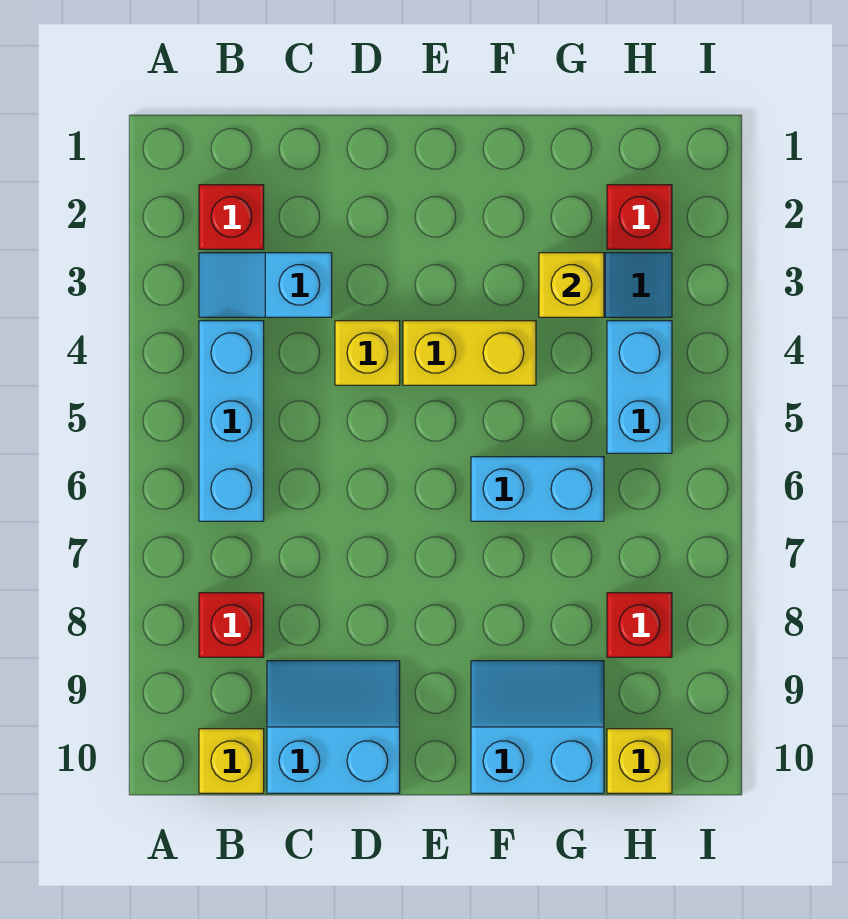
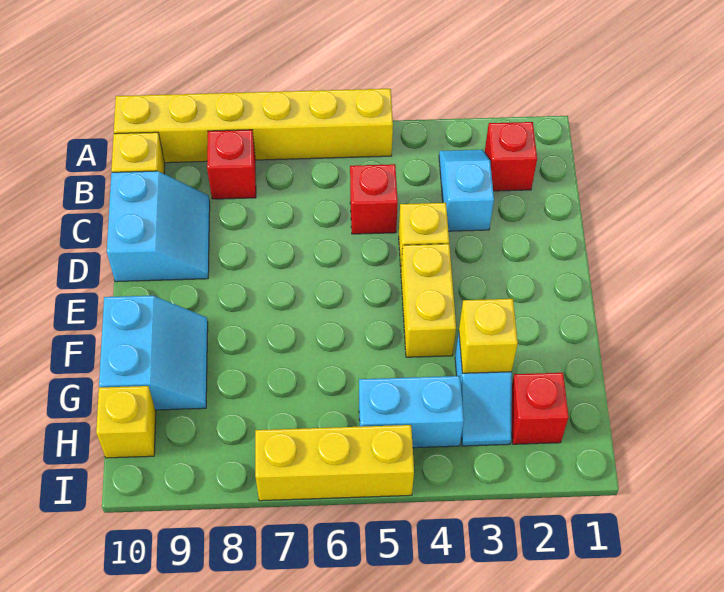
none -> yellow brick A5:A10 level 1
cyan brick B4:B6 level 1 -> none
cyan brick F6:G6 level 1 -> none
red brick H8 level 1 -> red brick C5 level 1
none -> yellow brick I5:I7 level 1

